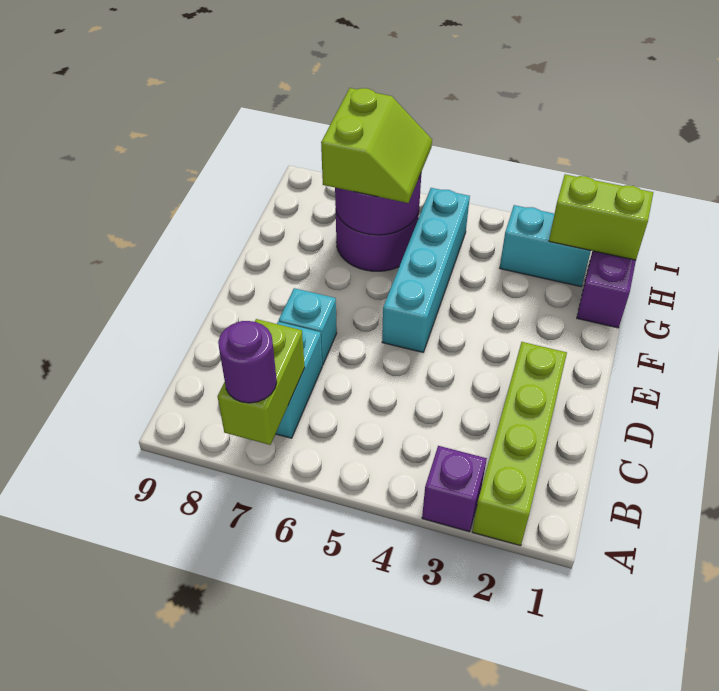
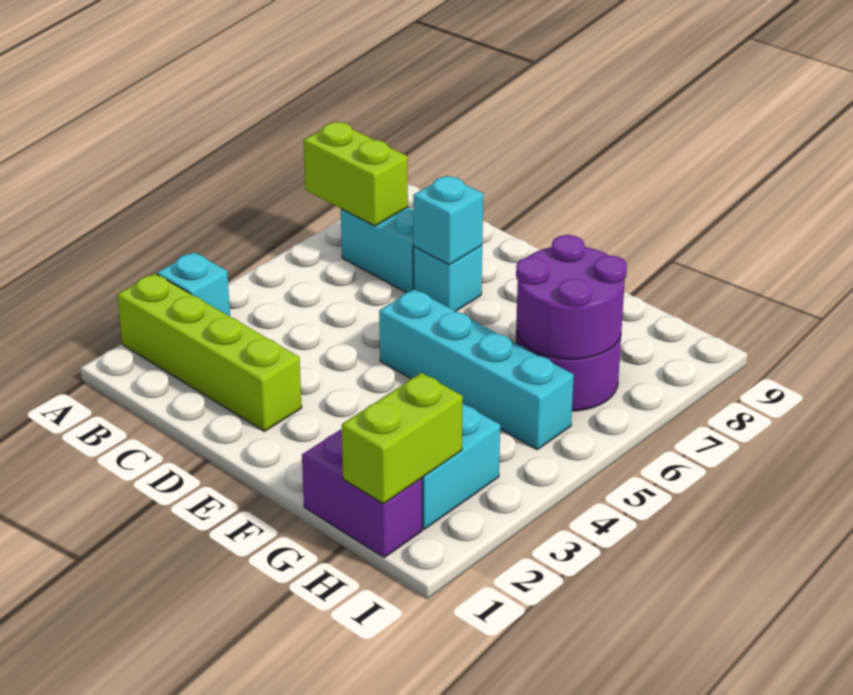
purple brick A3 level 1 -> cyan brick A3 level 1
purple round brick A7 level 3 -> none
none -> cyan brick D7 level 2
lime slope G6:H7 level 3 top 7 -> none

